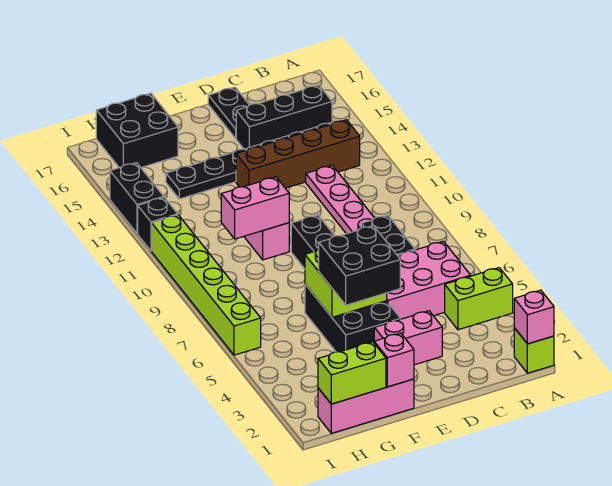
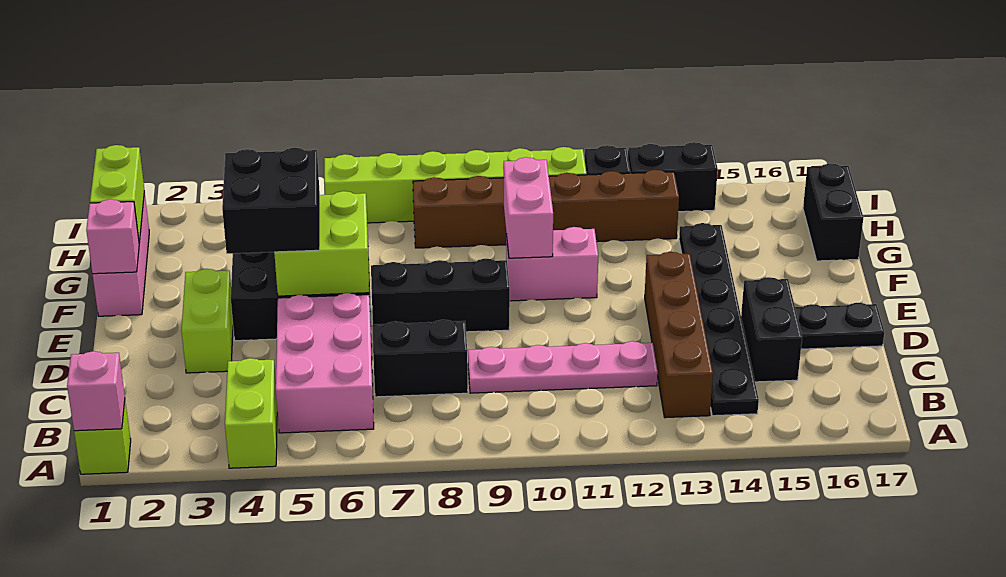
black brick B15:D15 level 1 -> black brick C15:D15 level 1
pink brick D3:E3 level 1 -> lime brick D3:E3 level 1
black brick G16:H17 level 1 -> black brick G17:H17 level 1
none -> brown brick H8:H13 level 1

